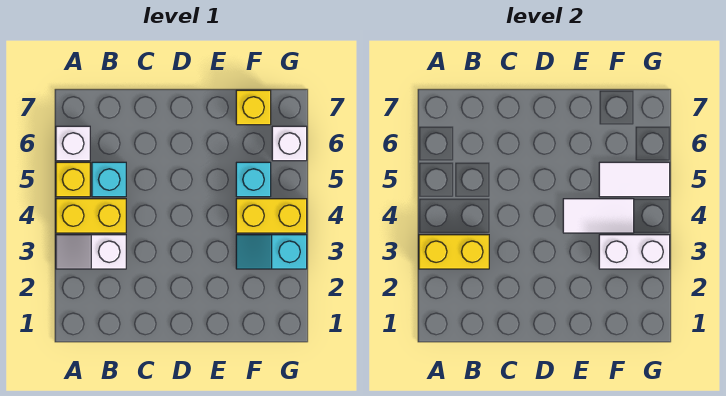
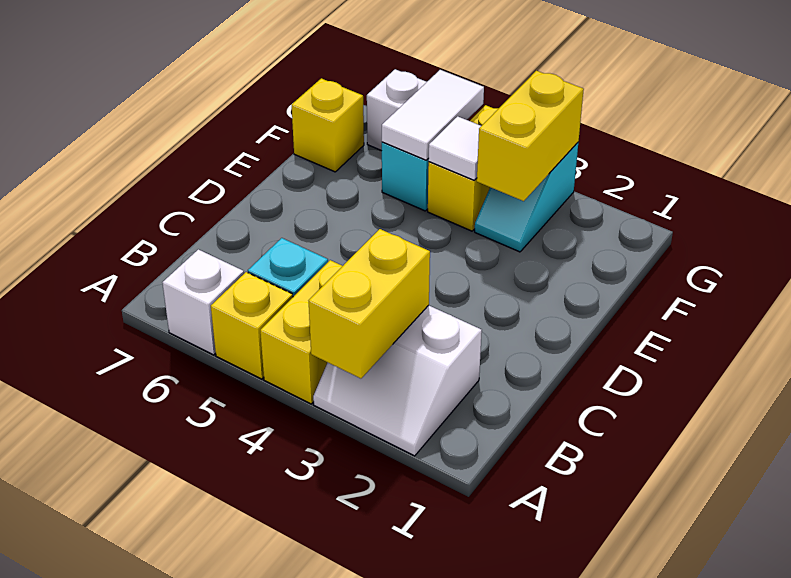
white slope A3:B3 level 1 top B -> white slope A2:B3 level 1 top B
white tile E4:F4 level 2 -> white tile F4 level 2
white brick F3:G3 level 2 -> yellow brick F3:G3 level 2

